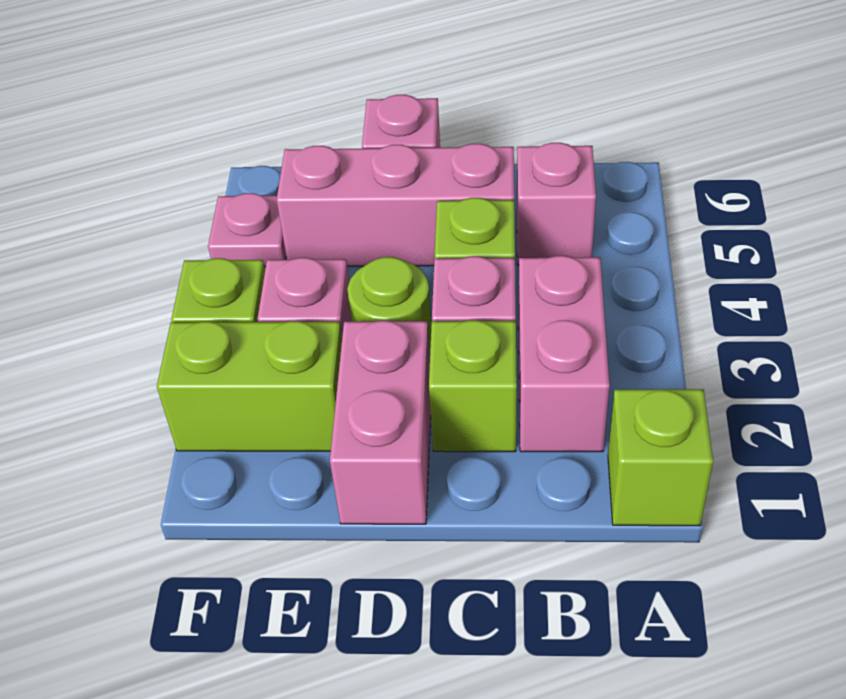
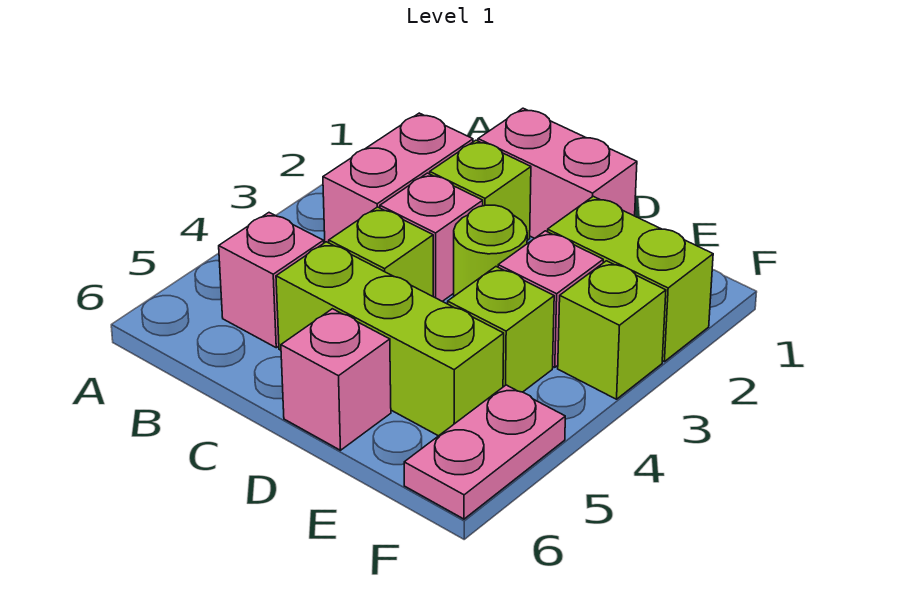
lime brick A1 level 1 -> lime brick E4 level 1
pink brick C5:E5 level 1 -> lime brick C5:E5 level 1
pink brick D1:D2 level 1 -> pink brick C1:D1 level 1
pink plate F5 level 1 -> pink plate F5:F6 level 1

